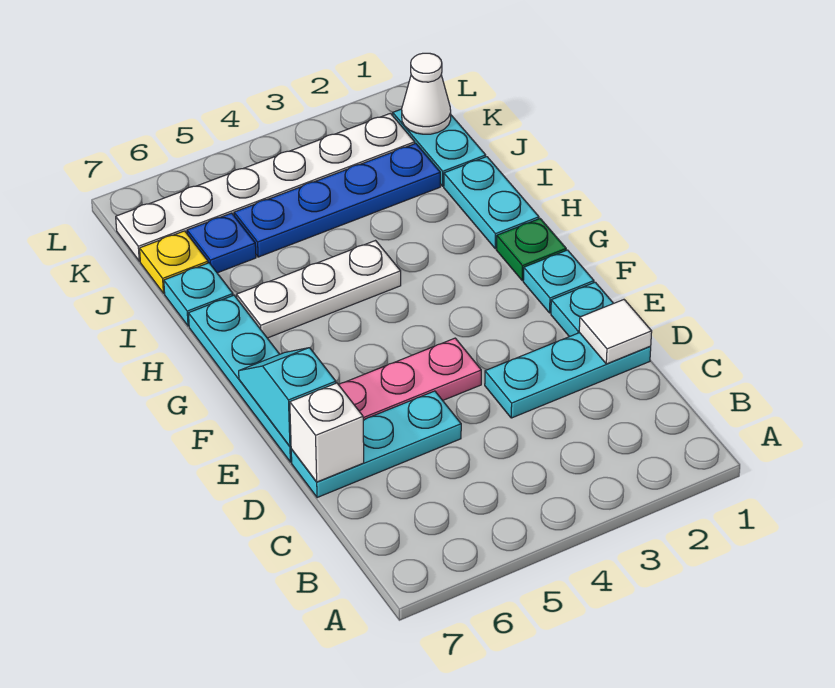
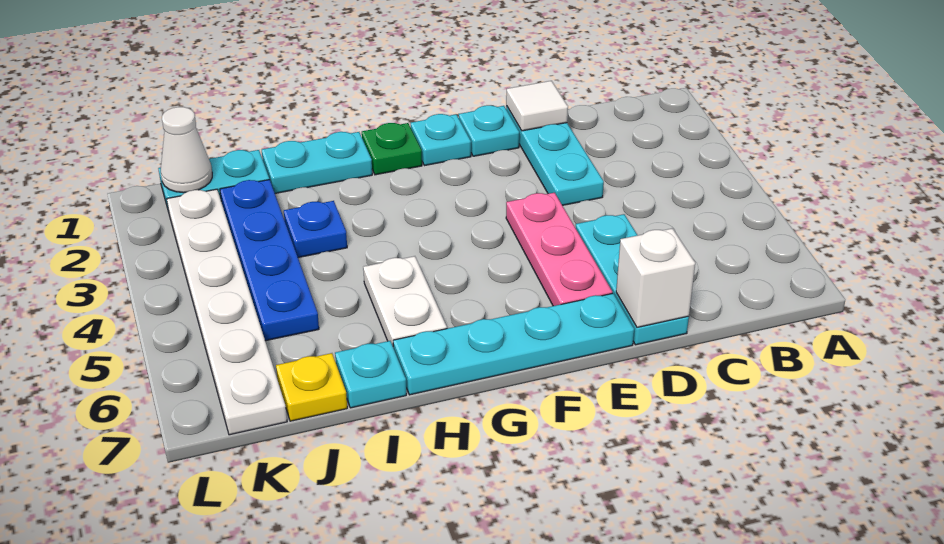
cyan slope E7:F7 level 2 top E -> none
white plate H4:H6 level 1 -> white plate H5:H6 level 1
blue plate J6 level 1 -> blue plate I3 level 1

